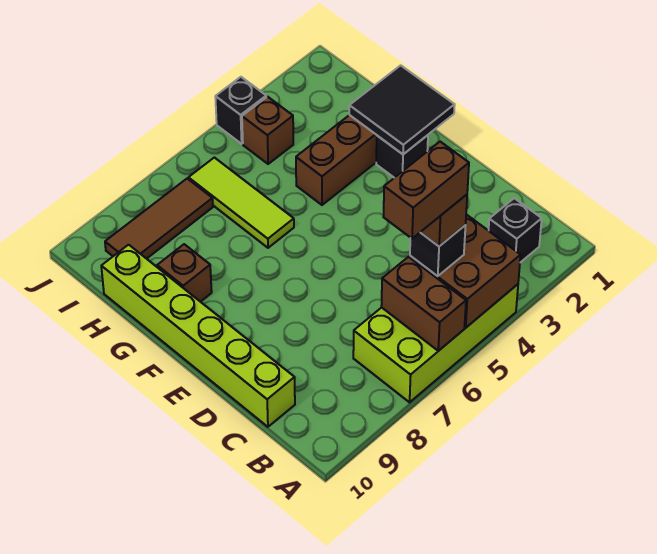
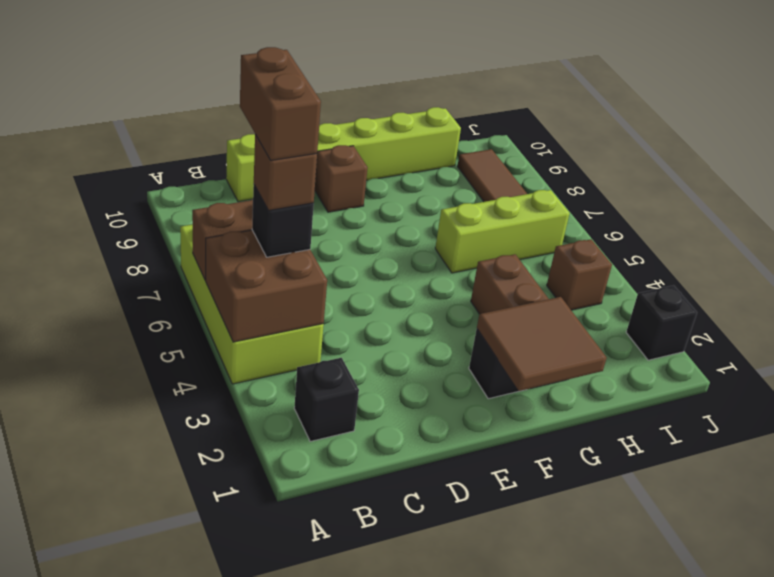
black tile F1:G2 level 2 -> brown tile F1:G2 level 2
lime tile G6:I6 level 1 -> lime brick G6:I6 level 1
brown brick G9 level 1 -> brown brick E9 level 1
black brick J4 level 1 -> black brick J2 level 1

